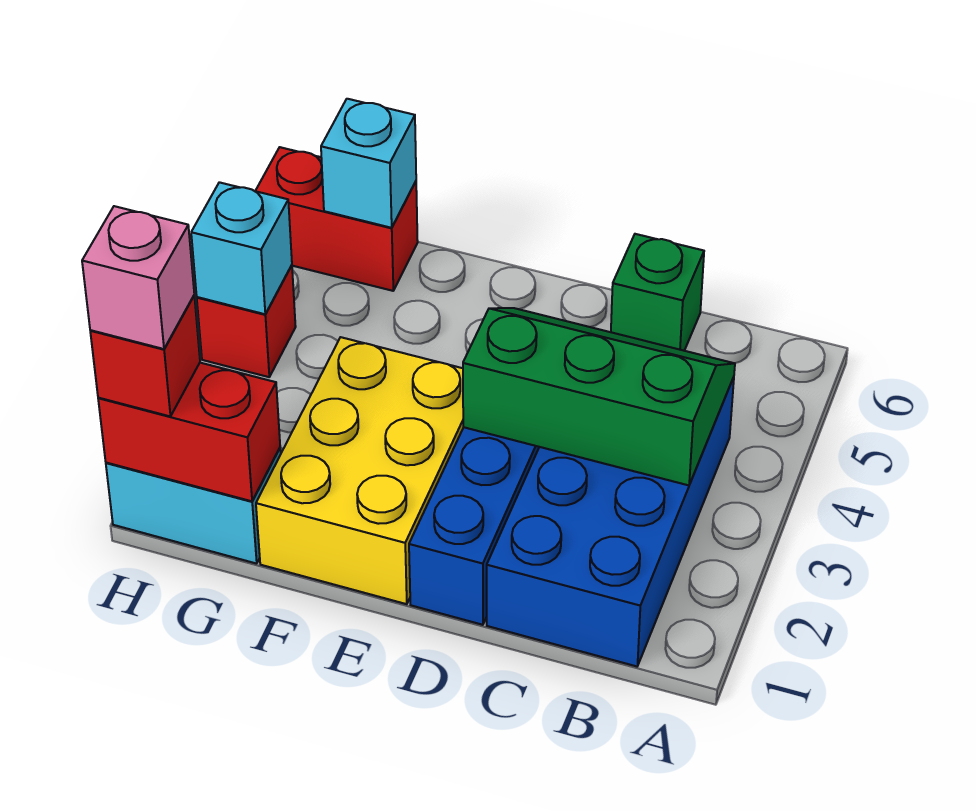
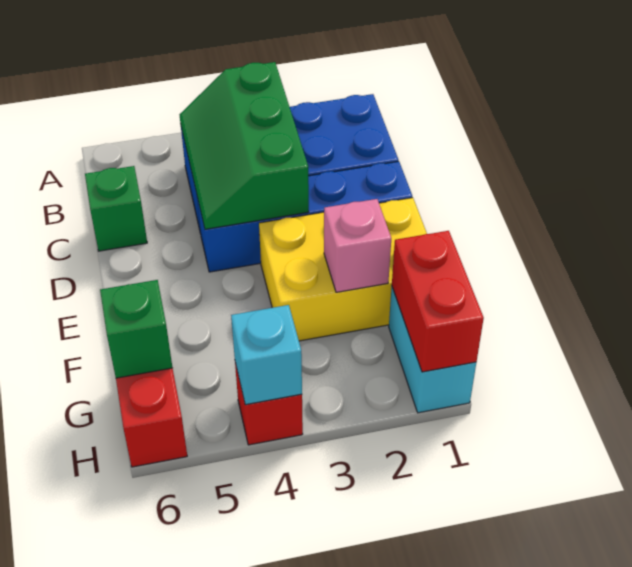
cyan brick G6 level 2 -> green brick G6 level 2
red brick H1 level 3 -> none
pink brick H1 level 4 -> pink brick F2 level 2

